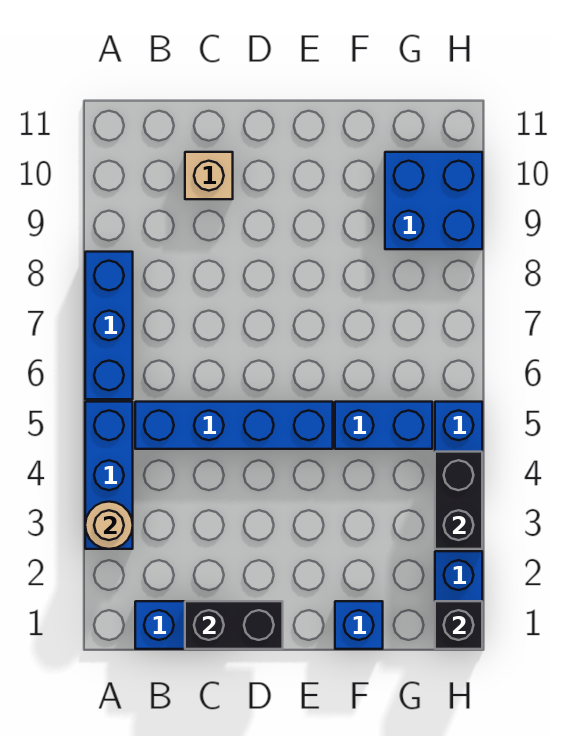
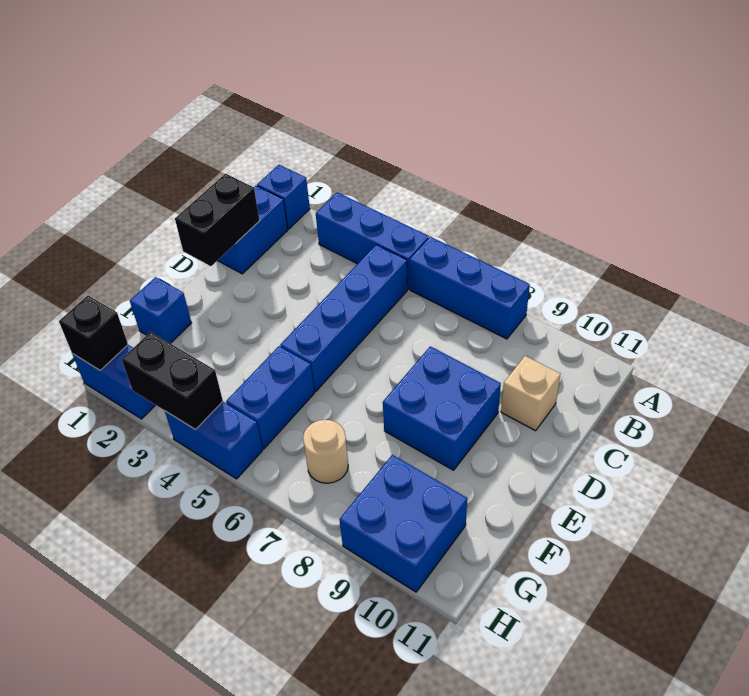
none -> blue brick A1 level 1
tan round brick A3 level 2 -> tan round brick G7 level 1
none -> blue brick D8:E9 level 1

